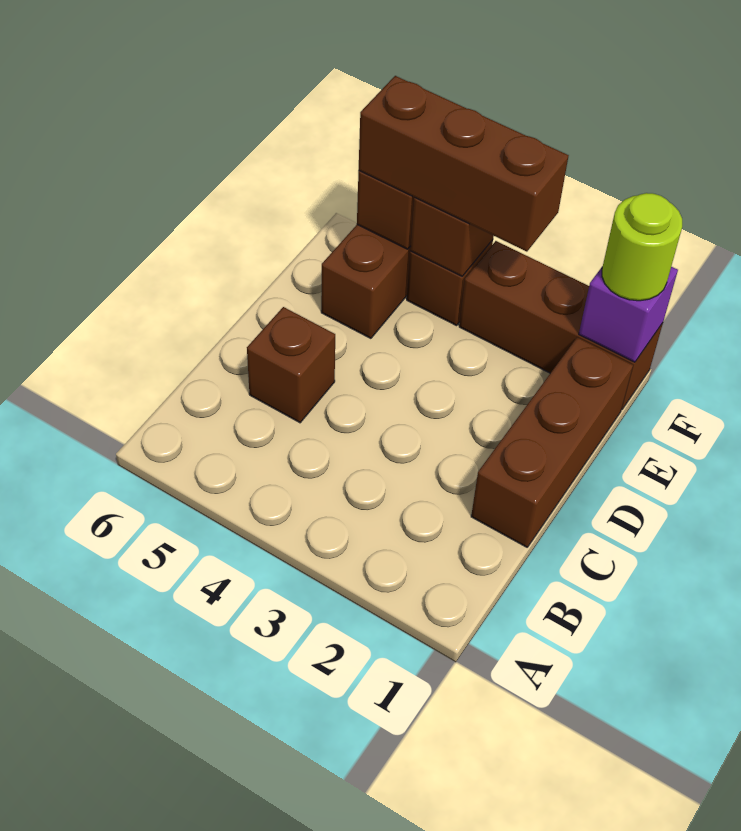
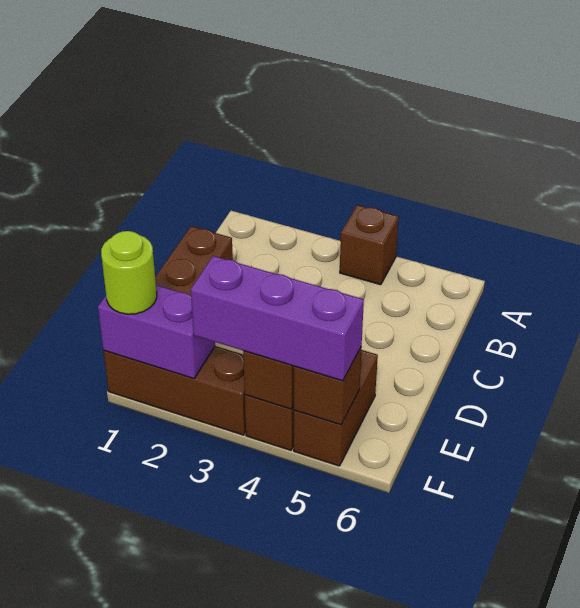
brown brick C5 level 1 -> brown brick A4 level 1
purple brick F1 level 2 -> purple brick F1:F2 level 2
brown brick F3:F5 level 3 -> purple brick F3:F5 level 3

